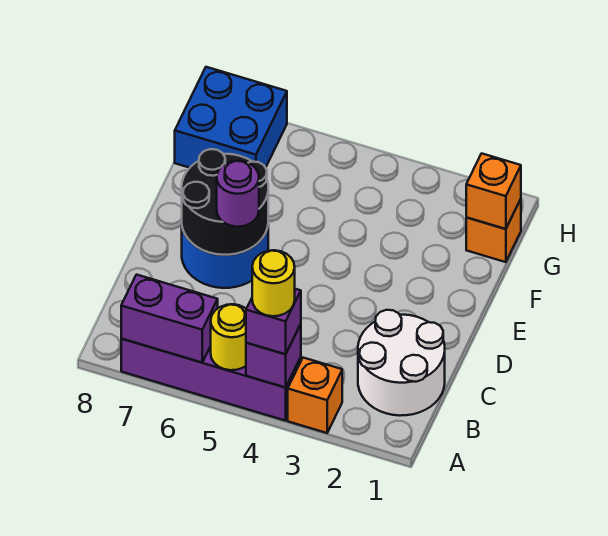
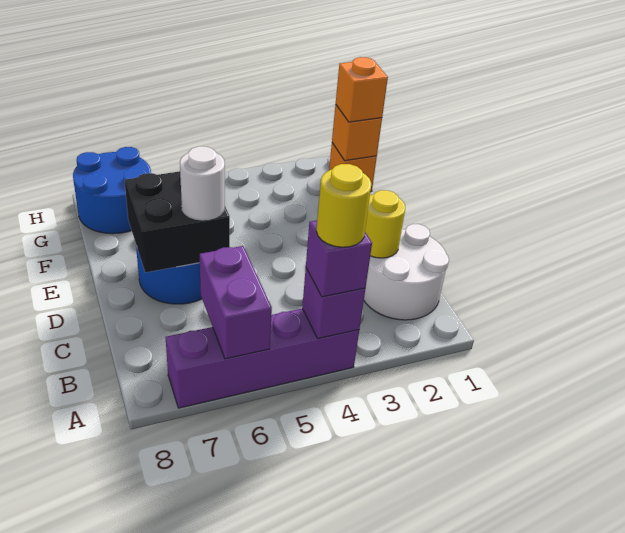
orange brick A3 level 1 -> orange brick G1 level 3
yellow round brick A5 level 2 -> yellow round brick C2 level 2
purple brick A6:A7 level 2 -> purple brick A6:B6 level 2
black round brick D6:E7 level 2 -> black brick D6:E7 level 2
purple round brick D6 level 3 -> white round brick D6 level 3
blue brick G7:H8 level 1 -> blue round brick G7:H8 level 1

